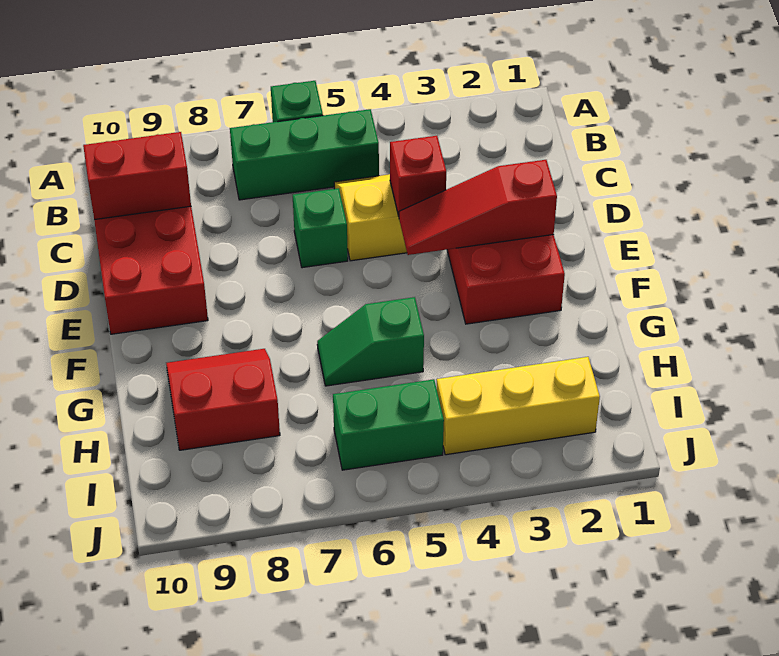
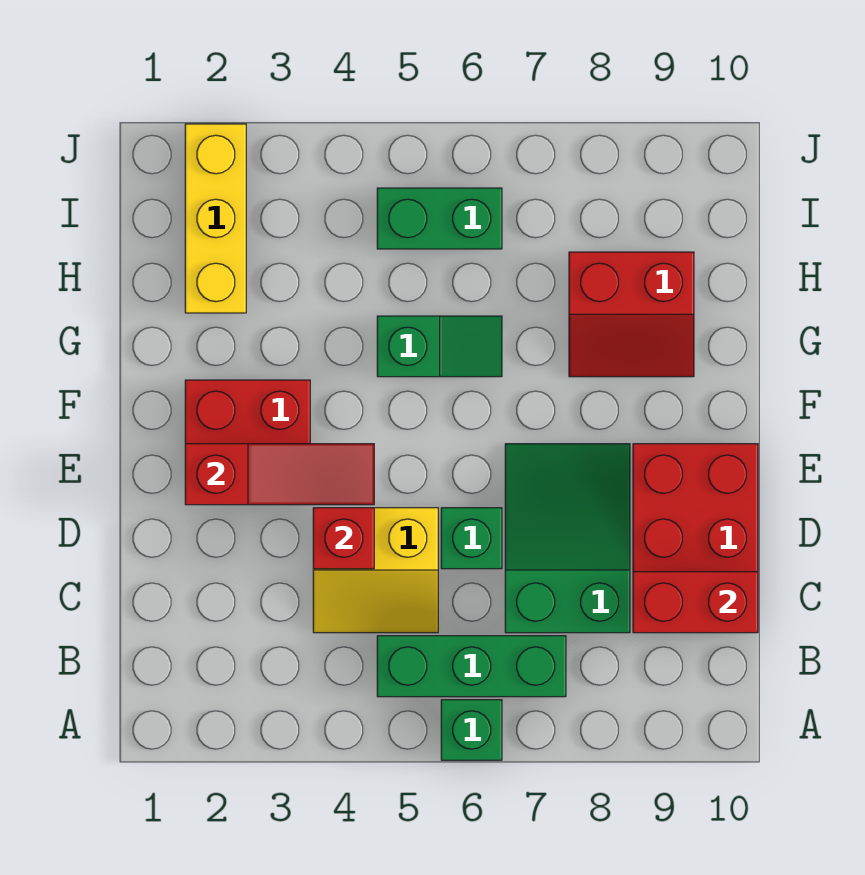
none -> green slope C7:E8 level 1 top C
yellow brick I2:I4 level 1 -> yellow brick H2:J2 level 1

